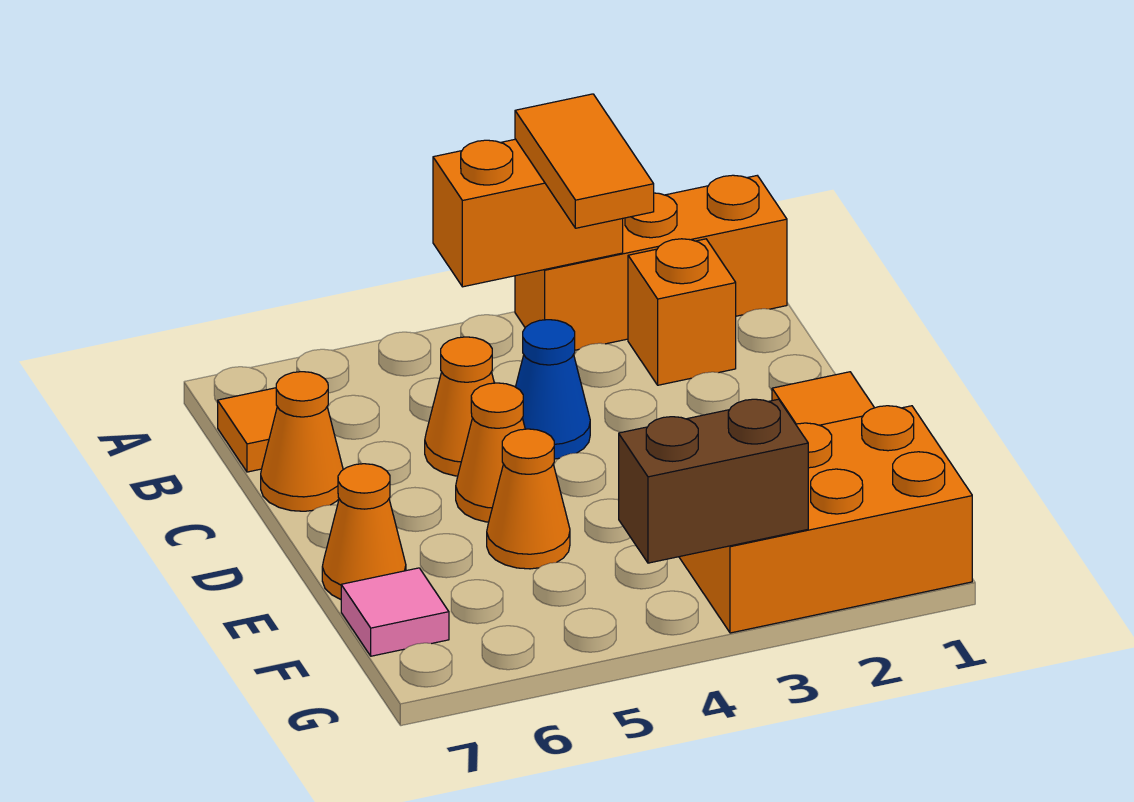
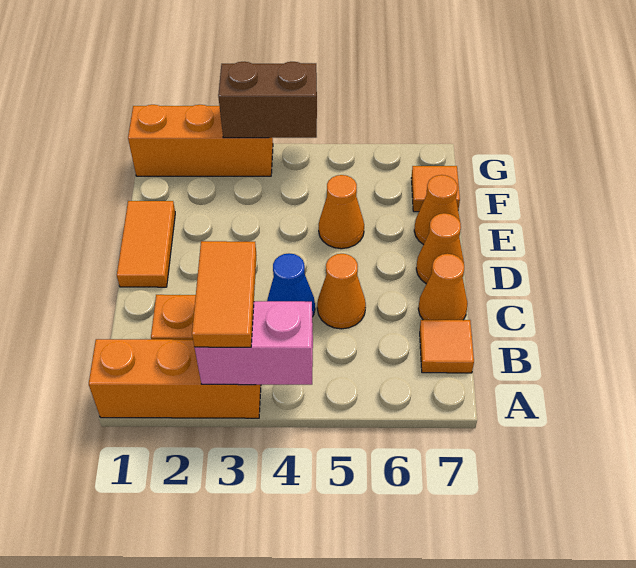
orange brick A3:A4 level 2 -> pink brick A3:A4 level 2
orange cone D5 level 1 -> orange cone D7 level 1
orange brick F1:G3 level 1 -> orange brick G1:G3 level 1
pink tile F7 level 1 -> orange tile F7 level 1

